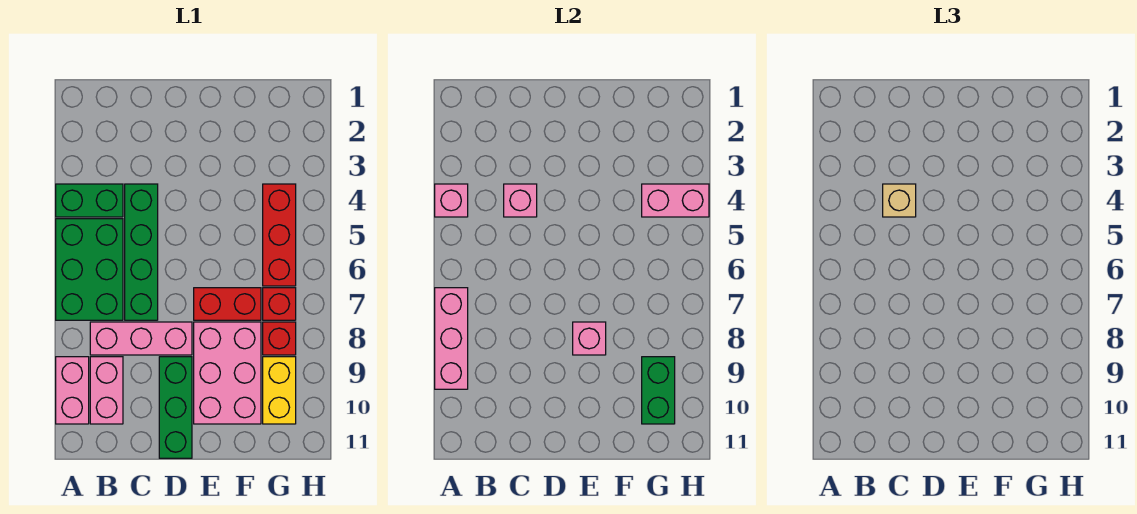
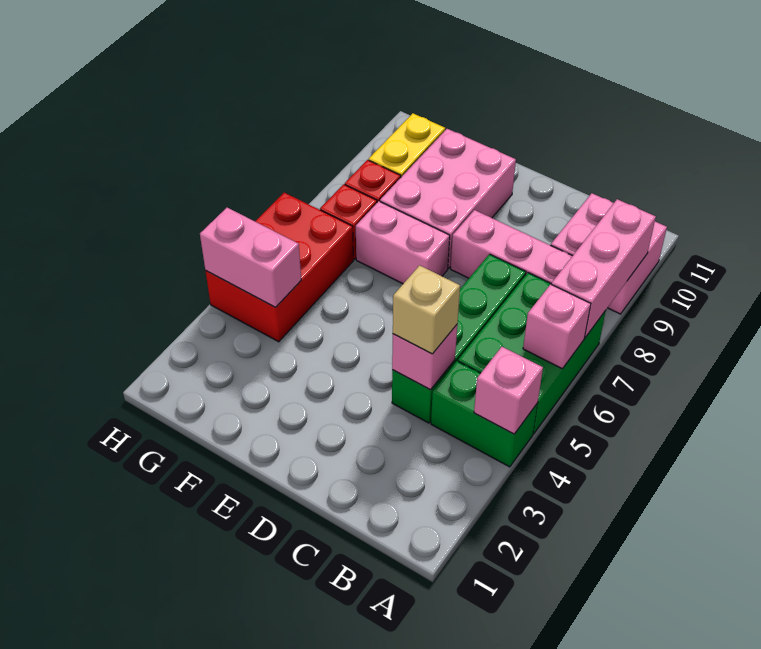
green brick D9:D11 level 1 -> none
red brick E7:F7 level 1 -> pink brick E7:F7 level 1
pink brick E8 level 2 -> pink brick A6 level 2
red brick G4:G6 level 1 -> red brick G4:H6 level 1
green brick G9:G10 level 2 -> none

